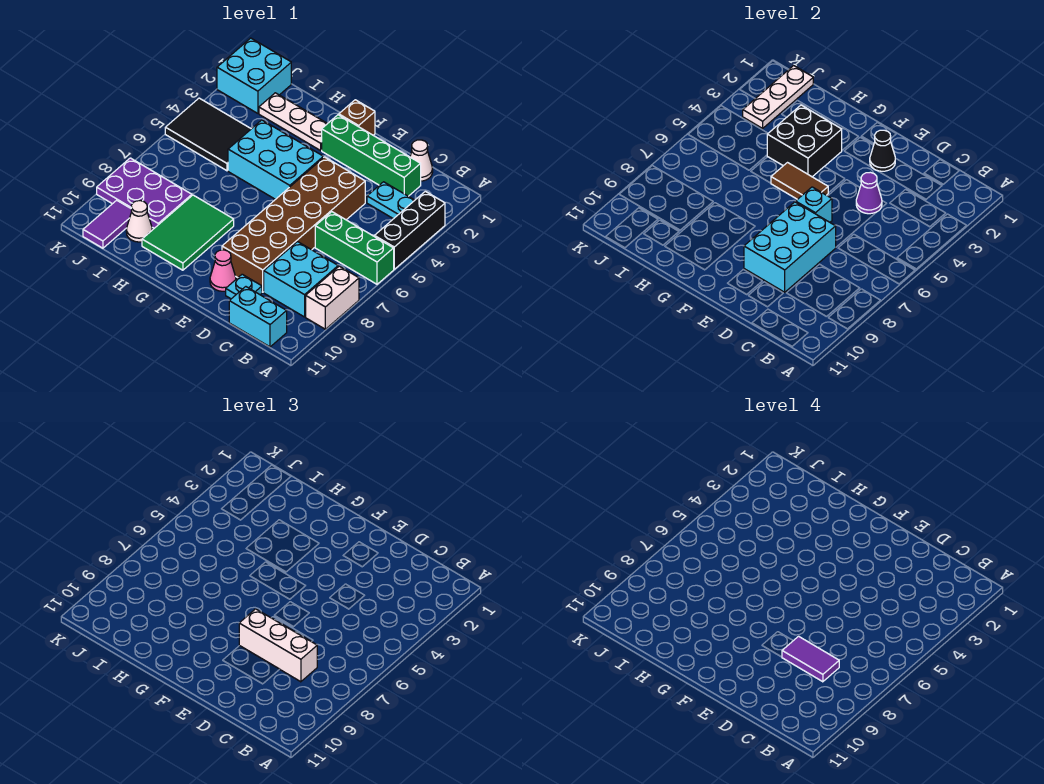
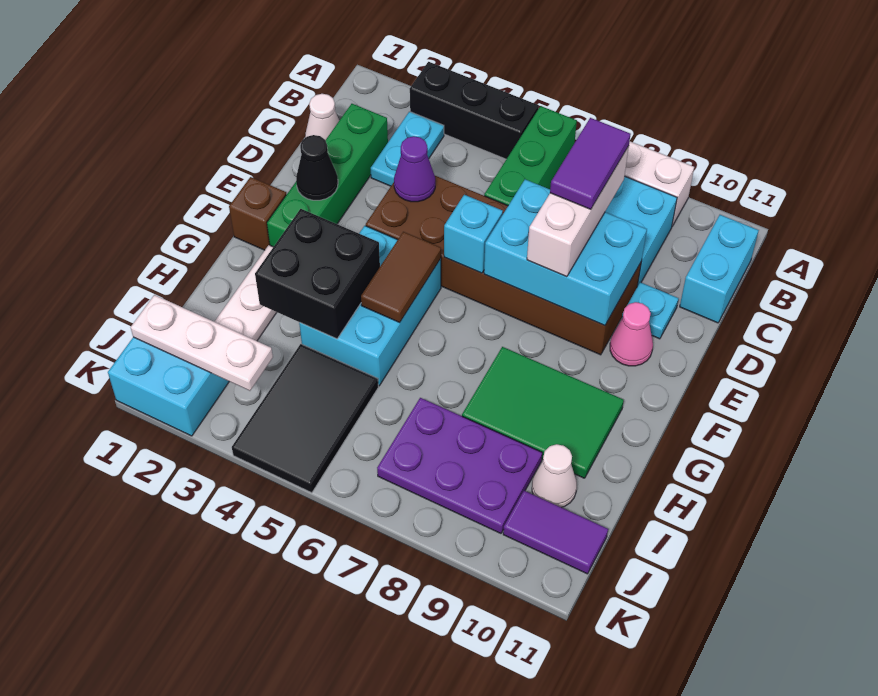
purple plate I8:K9 level 1 -> purple plate I7:J9 level 1

